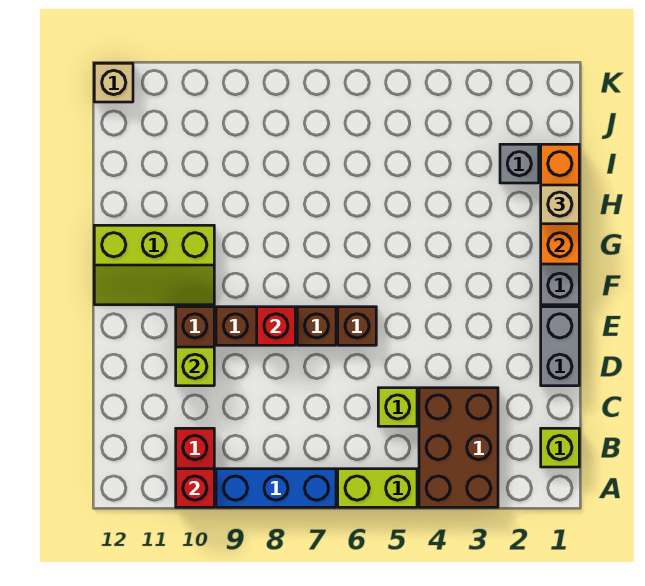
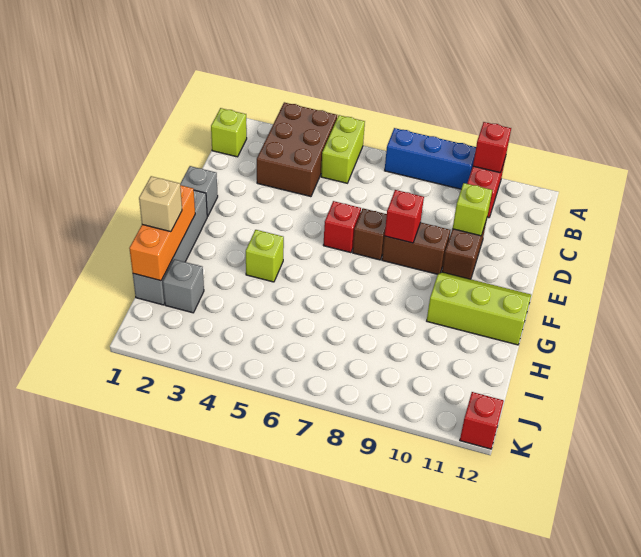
lime brick A5:A6 level 1 -> lime brick A5:B5 level 1
lime brick C5 level 1 -> lime brick G4 level 1
grey brick D1:E1 level 1 -> grey brick E1 level 1
brown brick E6 level 1 -> red brick E6 level 1
tan brick K12 level 1 -> red brick K12 level 1

